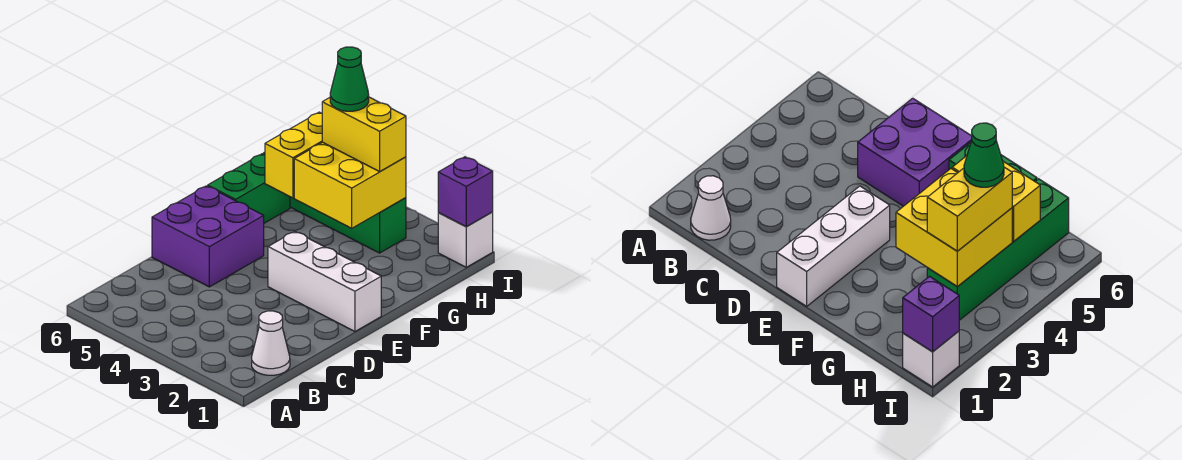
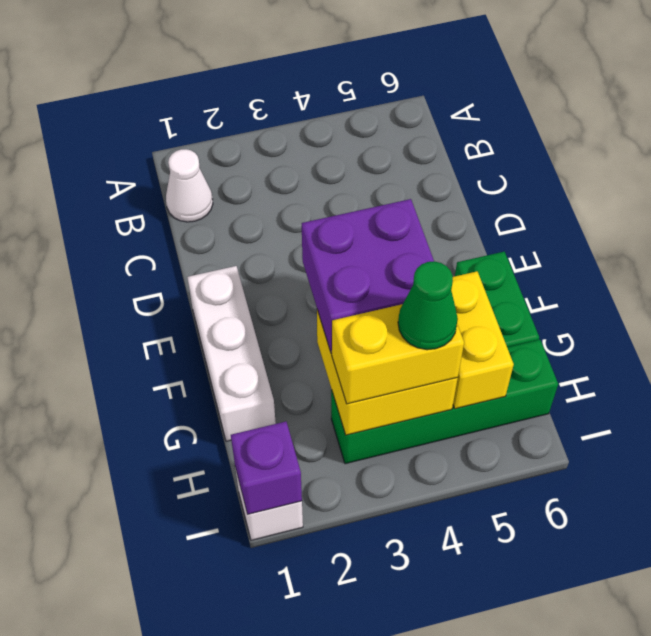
purple brick D5:E6 level 1 -> purple brick F3:G4 level 3
white brick E1:E3 level 1 -> white brick E1:G1 level 1

